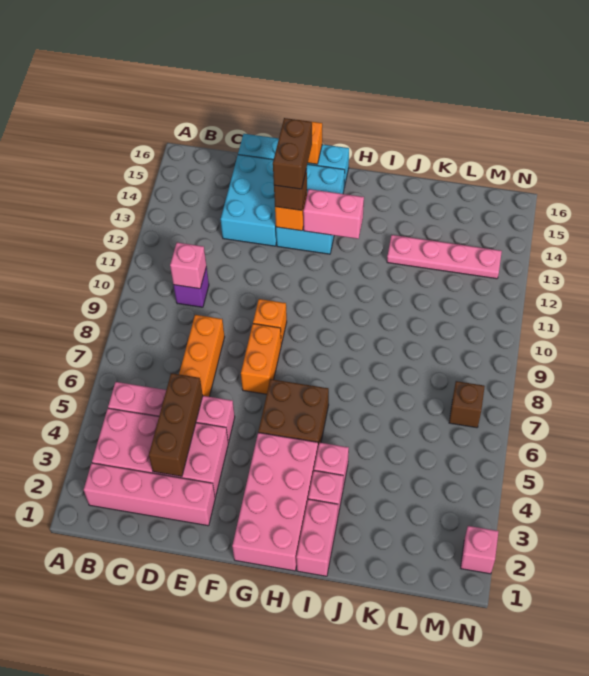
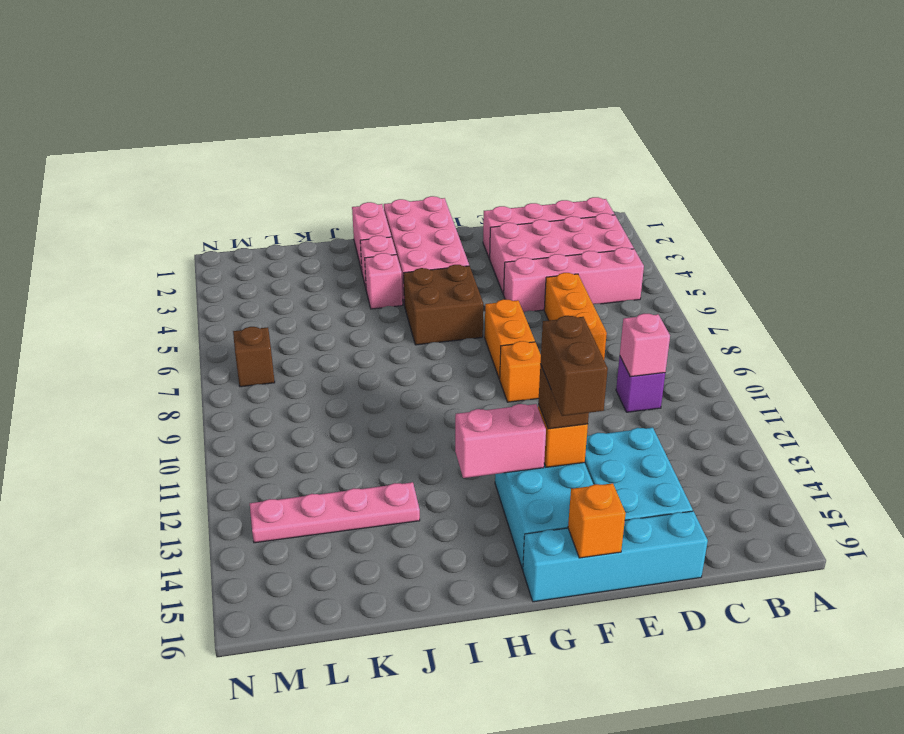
brown brick D3:D5 level 2 -> none
pink brick N2 level 1 -> none

